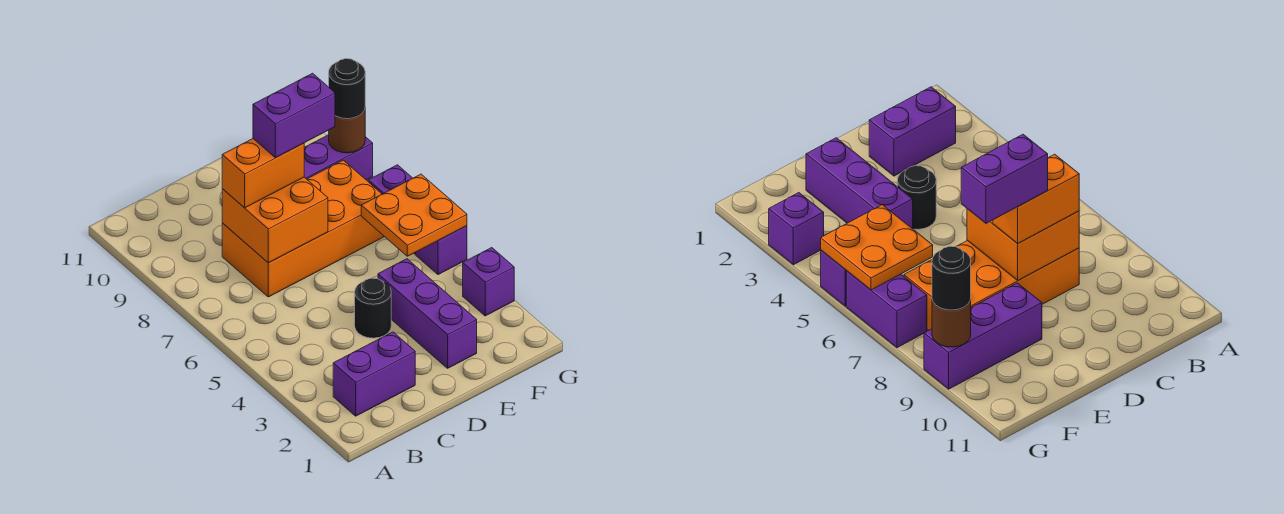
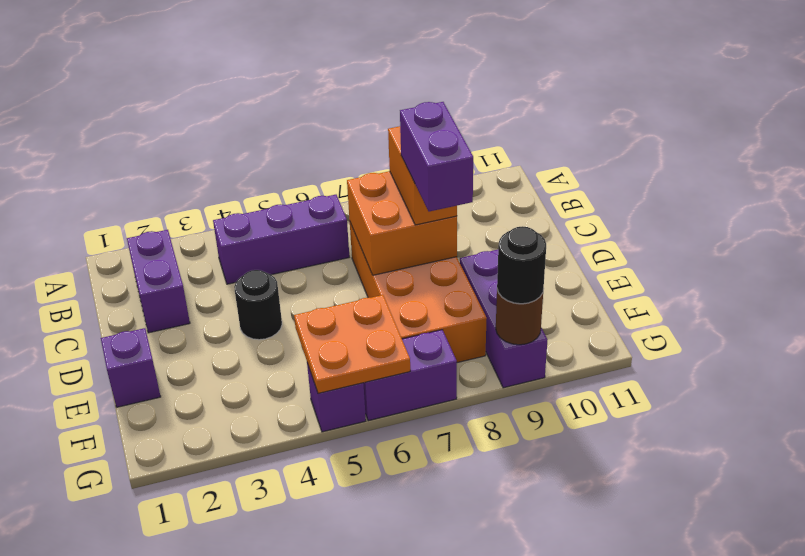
purple brick E2:E4 level 1 -> purple brick B4:B6 level 1
purple brick G3 level 1 -> purple brick E1 level 1

